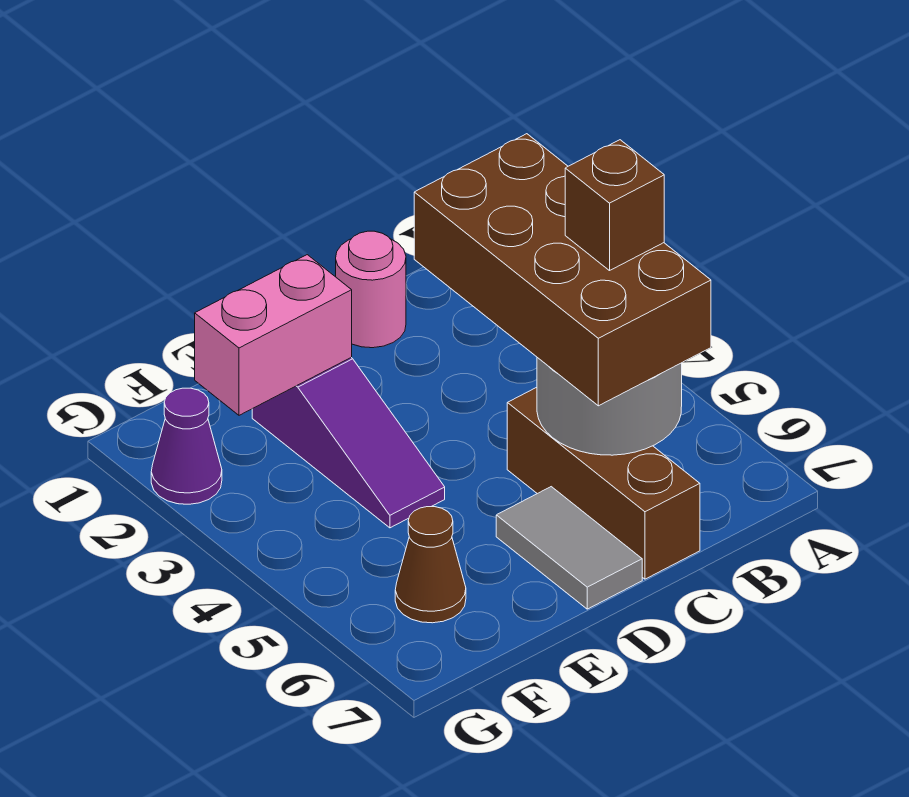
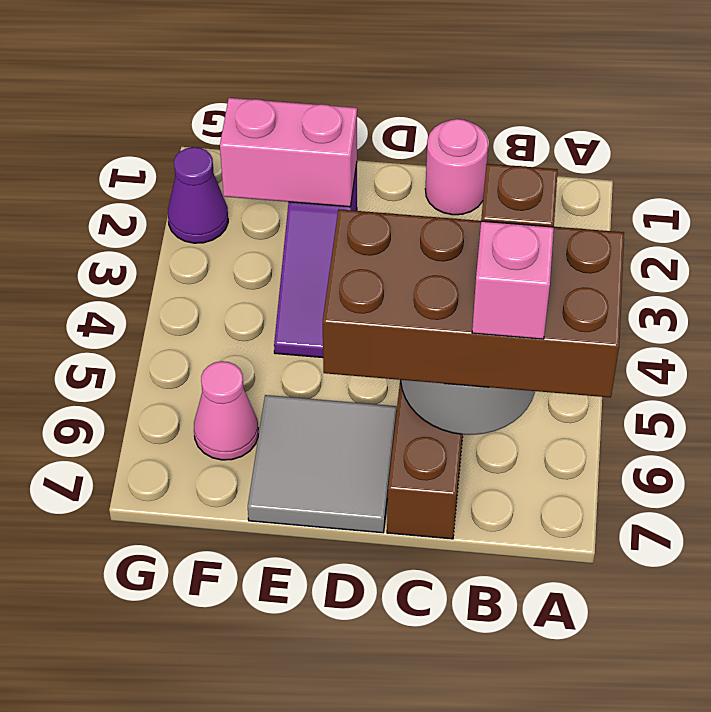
brown brick B3:C6 level 3 -> brown brick A5:D6 level 3
none -> pink brick B6 level 4
grey tile D6:D7 level 1 -> grey tile D6:E7 level 1
brown cone F6 level 1 -> pink cone F6 level 1

